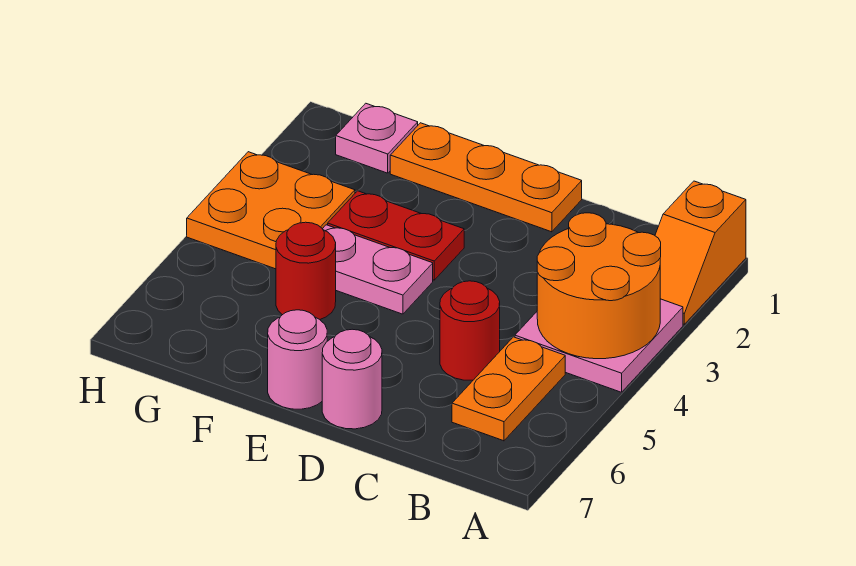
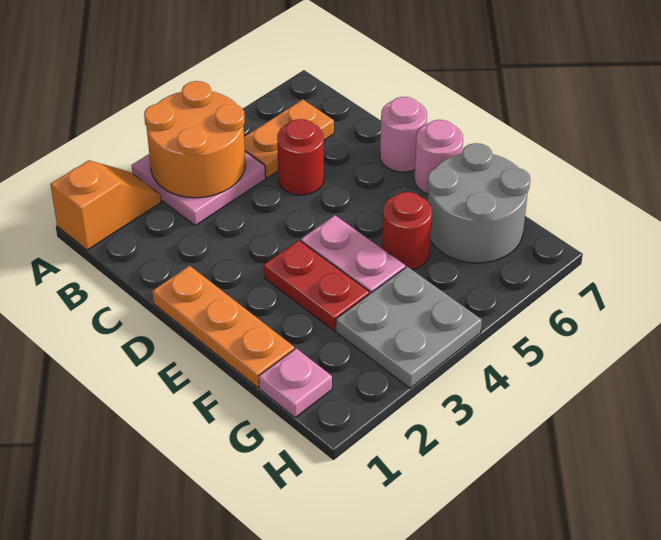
none -> grey round brick F6:G7 level 1
orange plate G3:H4 level 1 -> grey plate G3:H4 level 1

